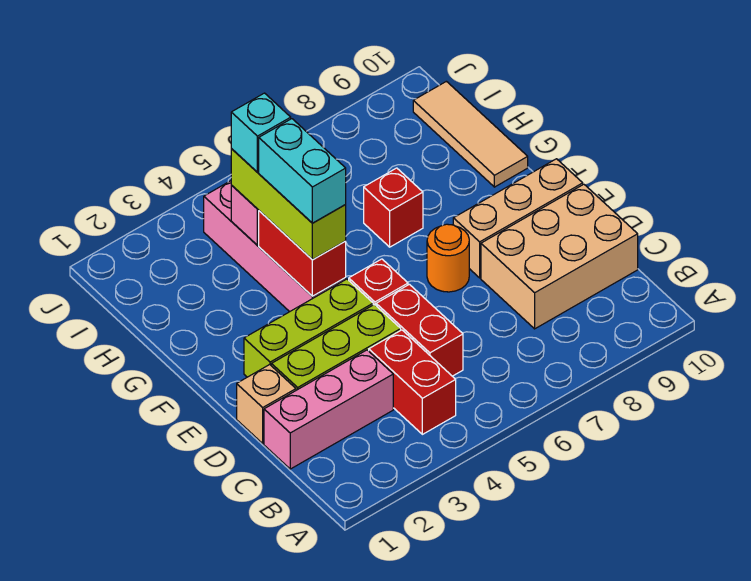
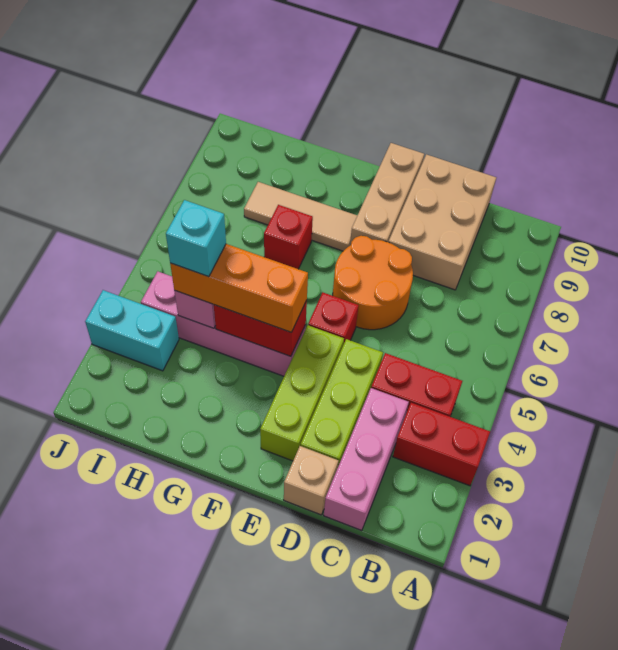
red brick C5:D5 level 1 -> red brick A3:B3 level 1
orange round brick E7 level 1 -> orange round brick D6:E7 level 1
lime brick F4:H4 level 3 -> orange brick F4:H4 level 3
cyan brick F4:G4 level 4 -> cyan brick I3:J3 level 1
tan tile G10:I10 level 1 -> tan tile F8:H8 level 1

